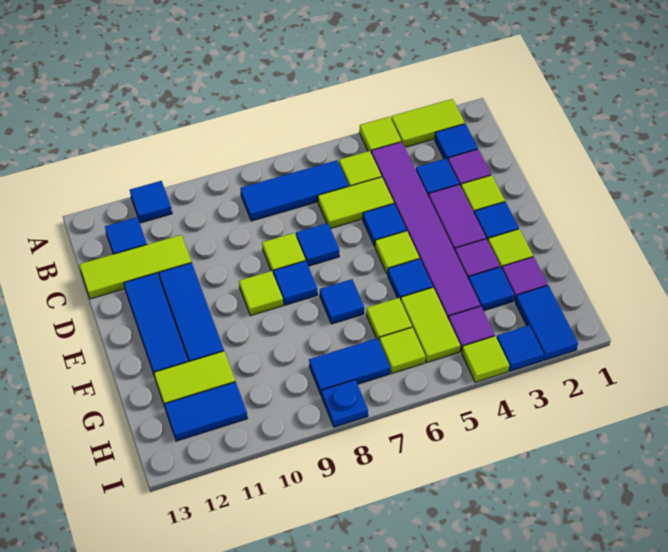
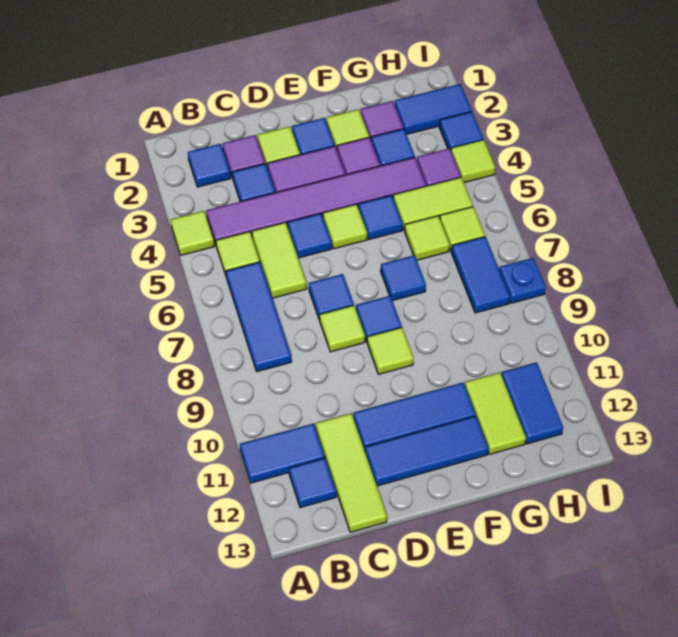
lime tile A2:A3 level 1 -> none
blue tile A11 level 1 -> blue tile A11:B11 level 1

